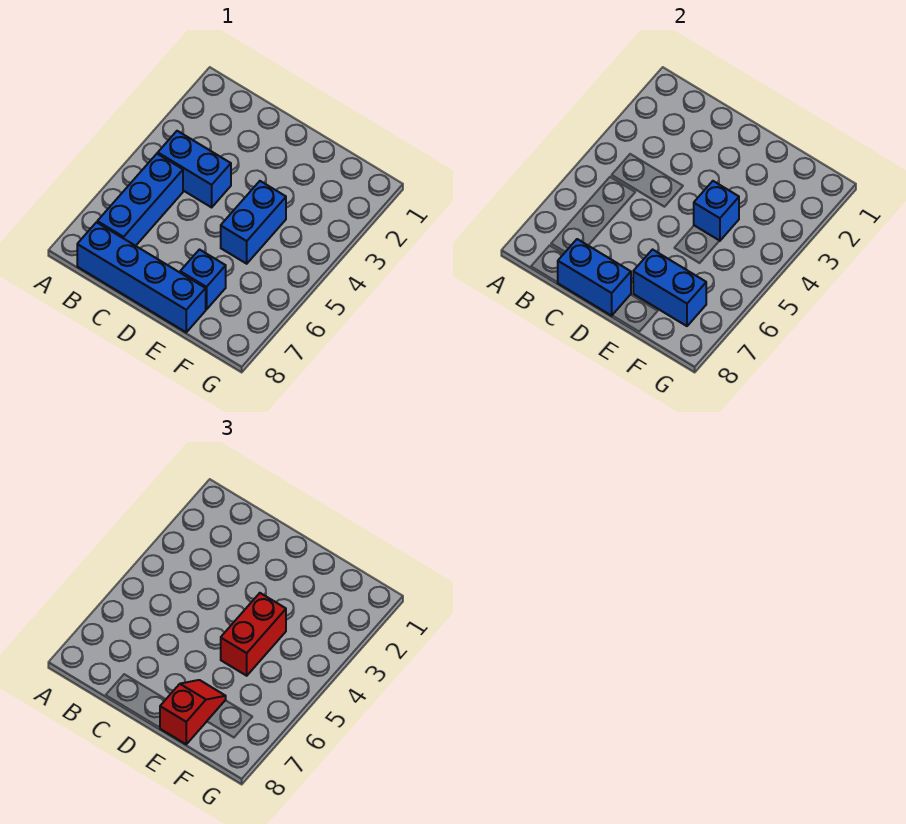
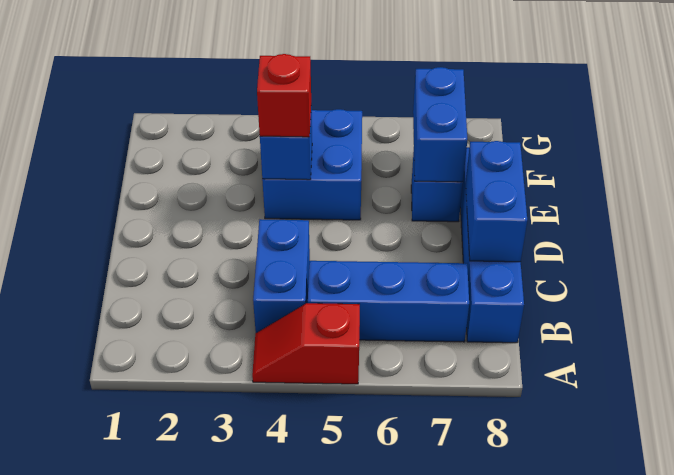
blue brick E4:E5 level 1 -> blue brick E4:F5 level 1
red brick E4:E5 level 3 -> red brick E4 level 3
red slope E7:E8 level 3 top 8 -> red slope A4:A5 level 1 top 5

